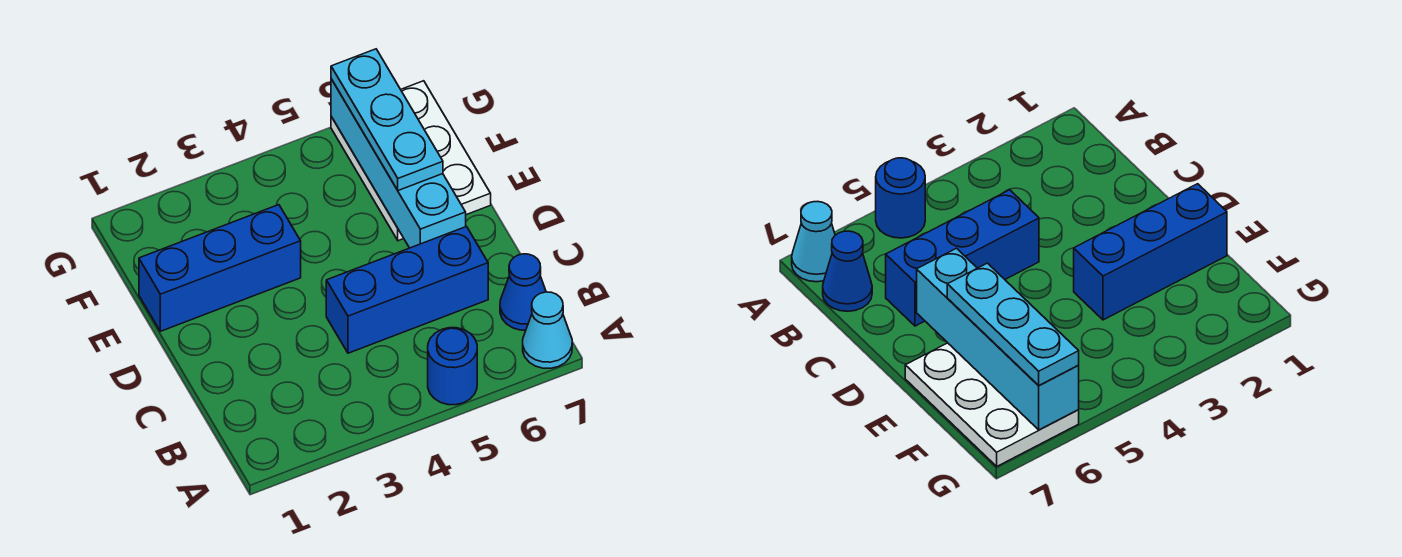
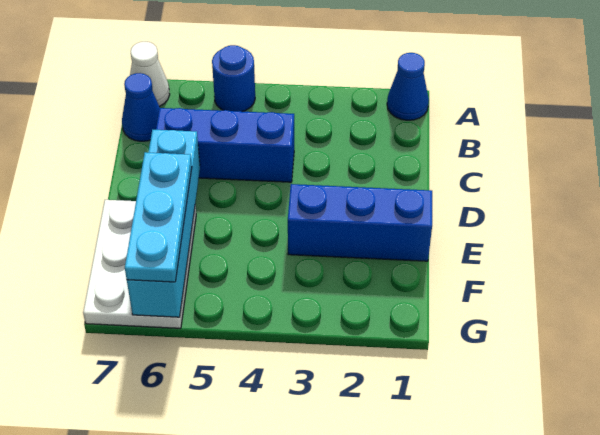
none -> blue cone A1 level 1
cyan cone A7 level 1 -> white cone A7 level 1

